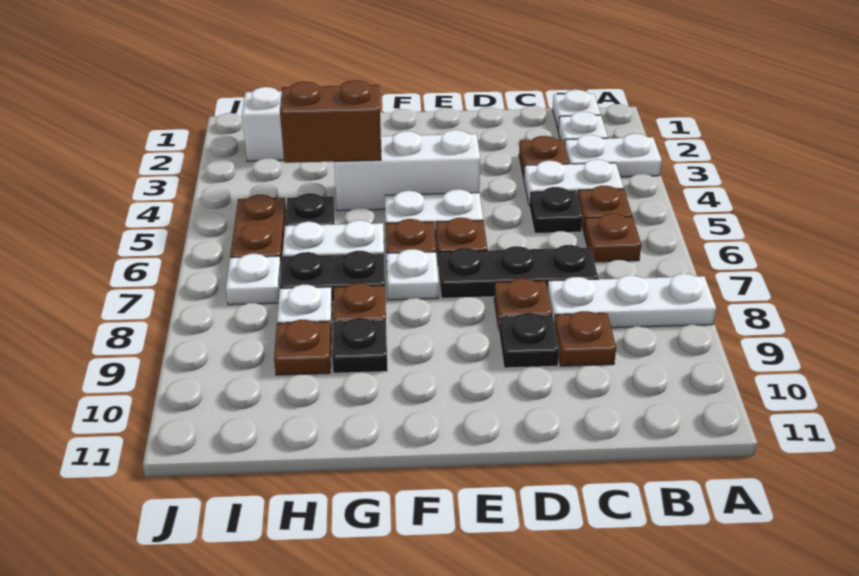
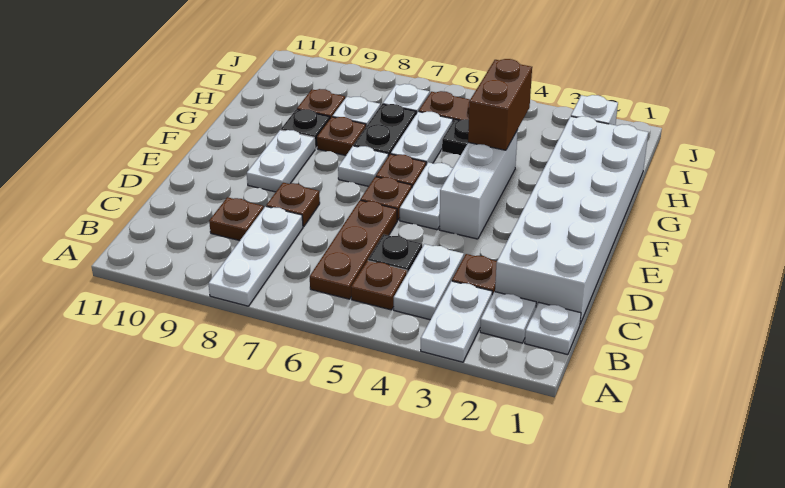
brown plate B6 level 1 -> brown plate B6:D6 level 1
none -> white brick C1:H2 level 1
black plate C7:E7 level 1 -> none
black plate D9 level 1 -> none
none -> white plate E9:F9 level 1

